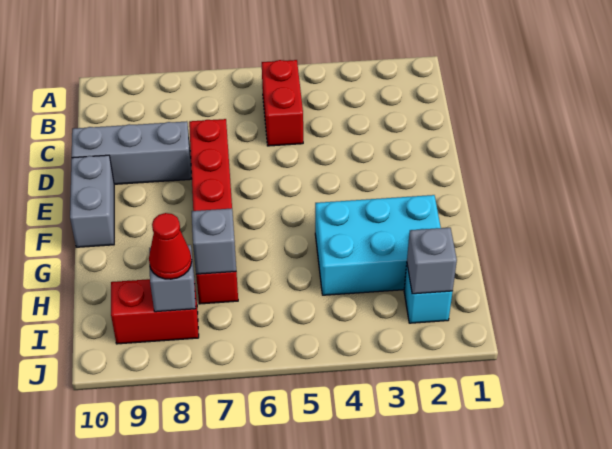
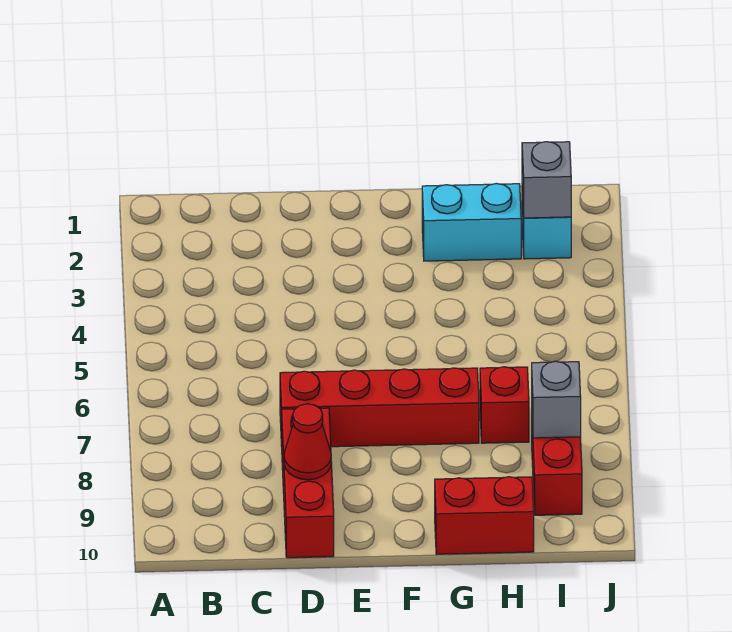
red brick B5:C5 level 1 -> red brick G10:H10 level 1
grey brick D8:D10 level 1 -> red brick D8:D10 level 1
grey brick E10:F10 level 1 -> none
cyan brick G2:H4 level 1 -> cyan brick G2:H2 level 1
grey brick H7 level 2 -> none
red cone I8 level 3 -> red cone D9 level 2

